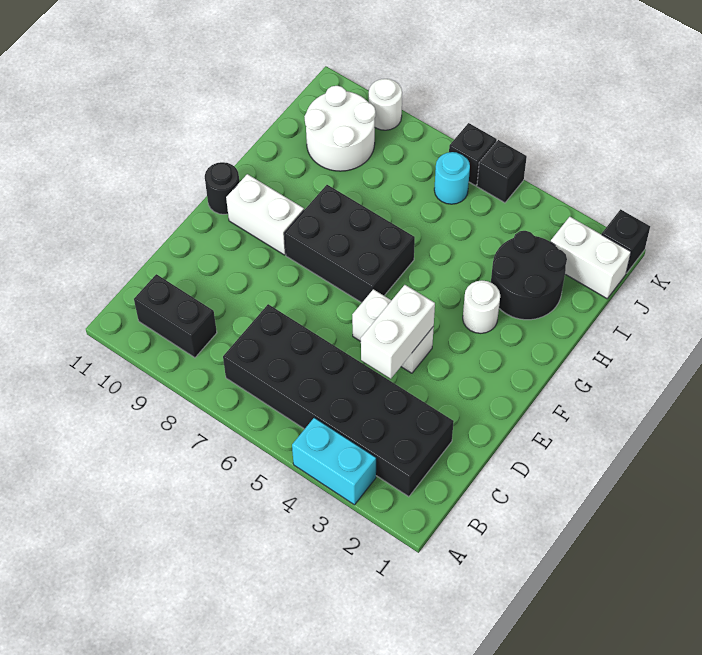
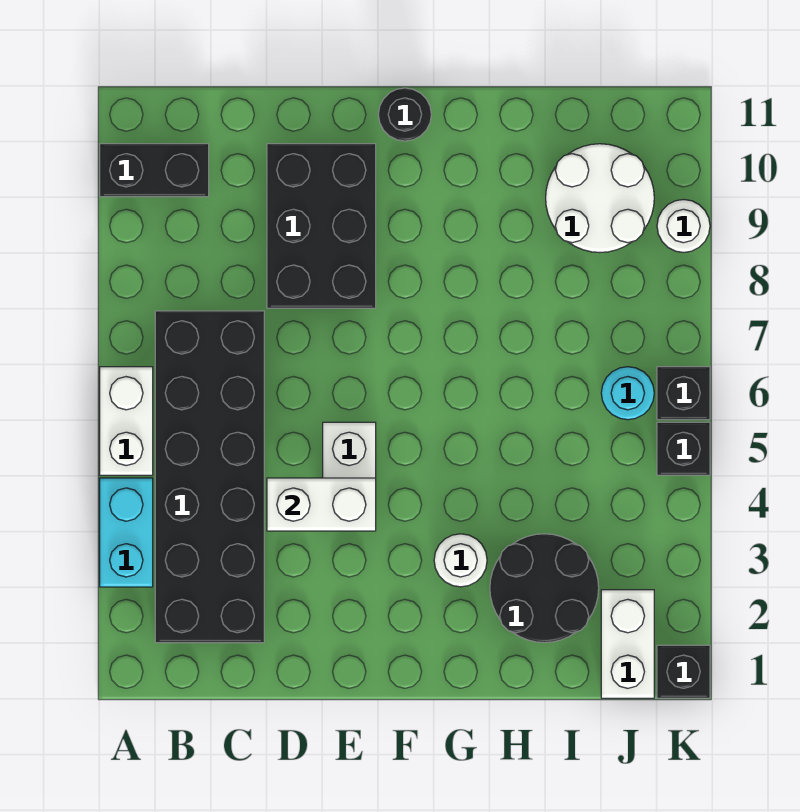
black brick B9:B10 level 1 -> black brick A10:B10 level 1
black brick F6:G8 level 1 -> black brick D8:E10 level 1
white brick F9:F10 level 1 -> white brick A5:A6 level 1

